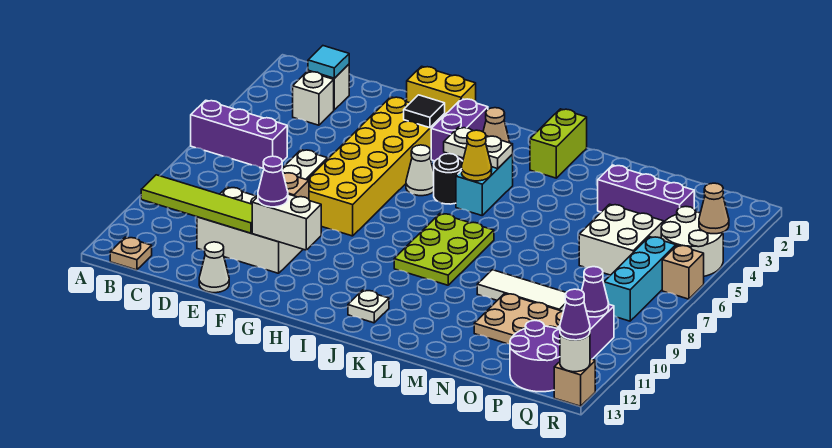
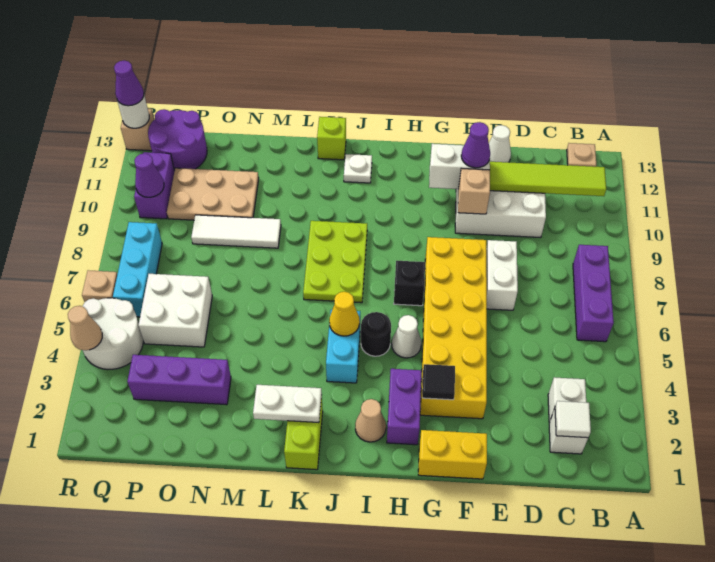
purple brick A6:C6 level 1 -> purple brick B6:B8 level 1
cyan tile C2 level 2 -> white tile C2 level 2
none -> black brick H7 level 1
white plate I4:J4 level 2 -> white plate K2:L2 level 2
none -> lime brick K13 level 1

